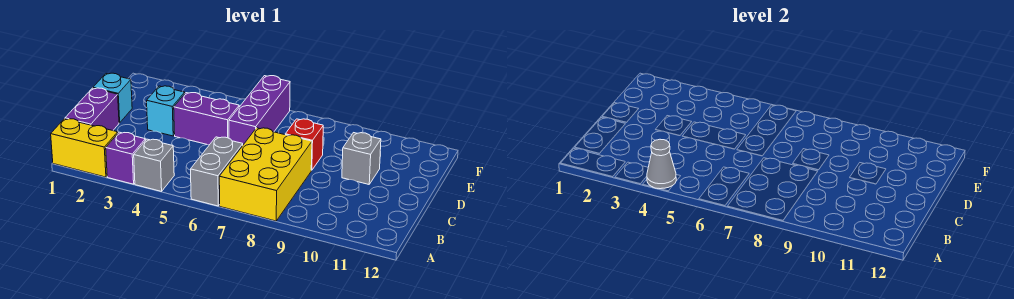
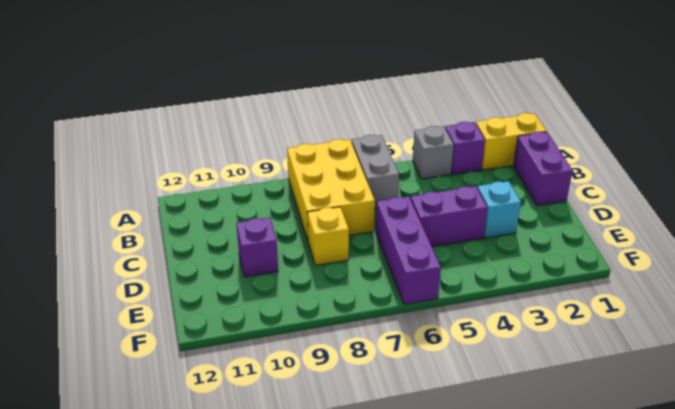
grey cone A4 level 2 -> none
cyan brick D1 level 1 -> none
red brick D8 level 1 -> yellow brick D8 level 1
grey brick D10 level 1 -> purple brick D10 level 1

